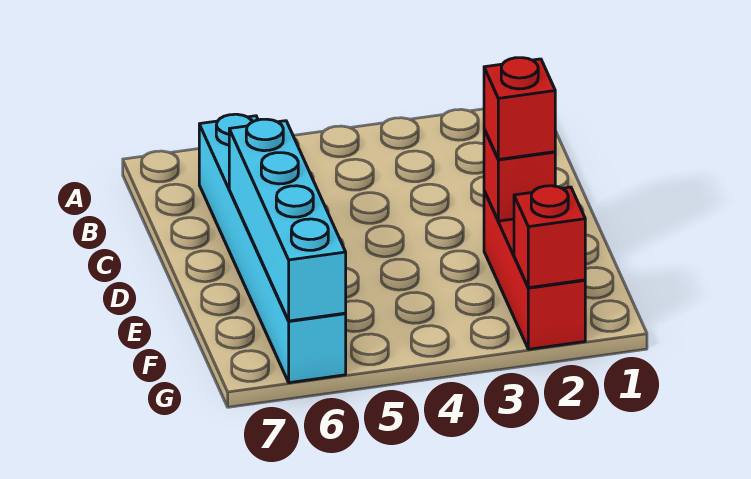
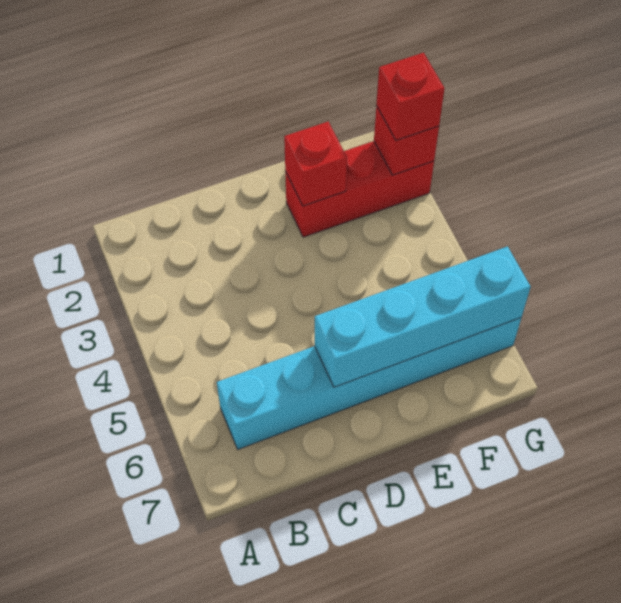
red brick E2 level 3 -> red brick G2 level 3

